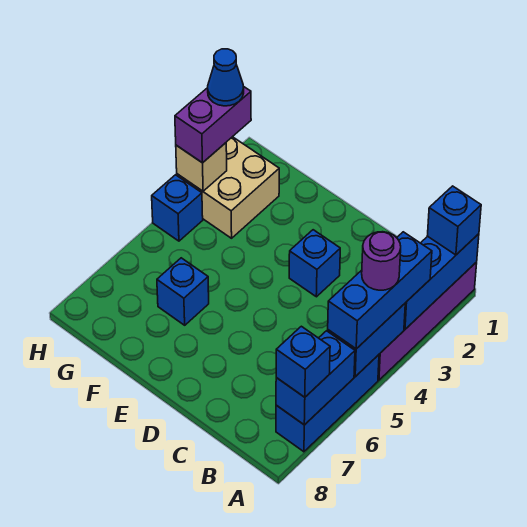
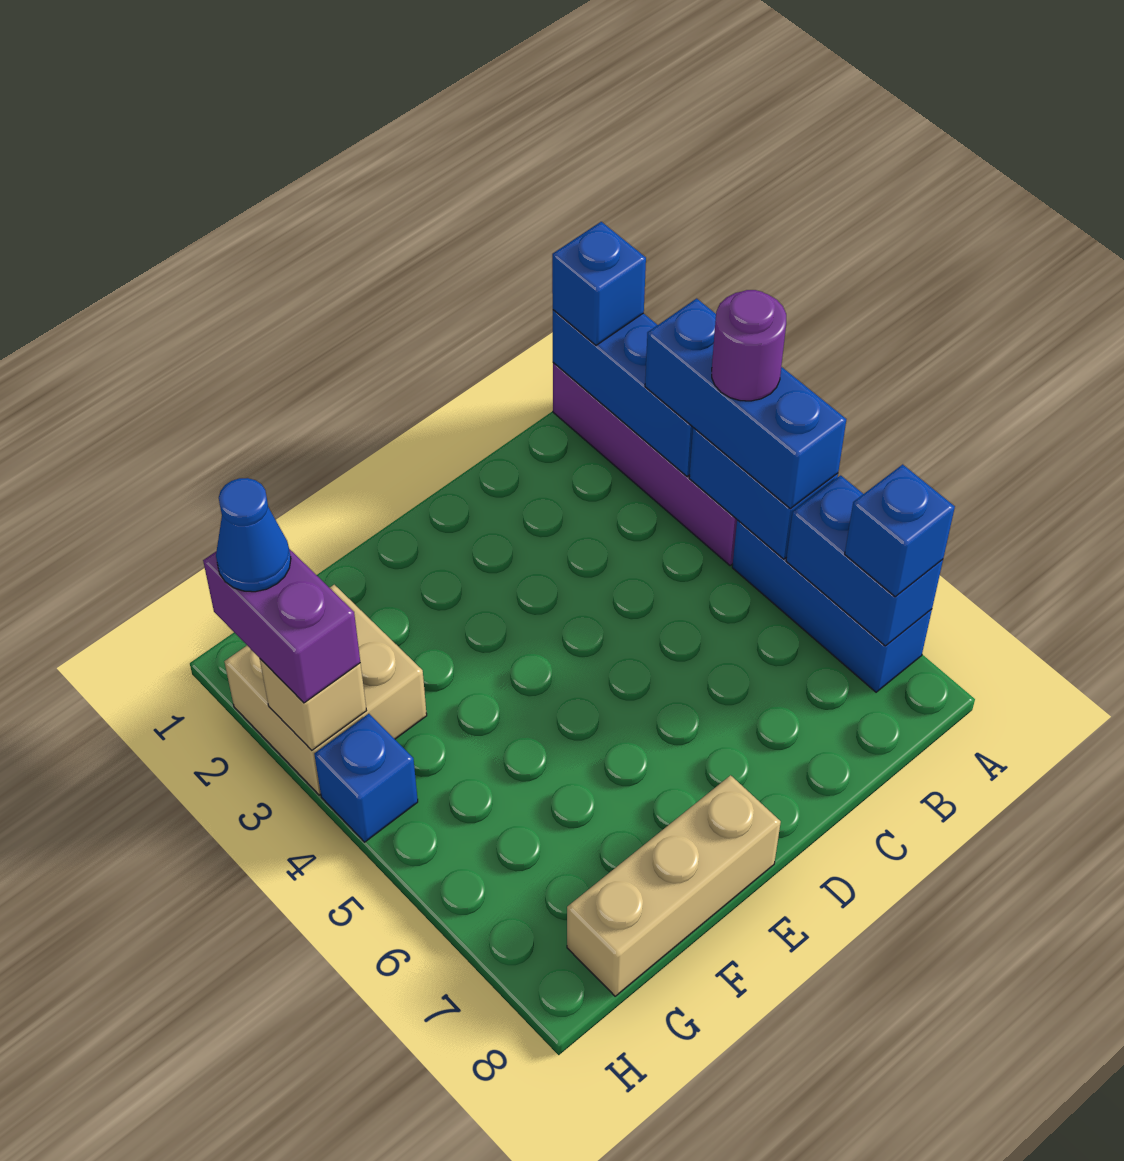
blue brick D3 level 1 -> none
none -> tan brick E8:G8 level 1
blue brick F6 level 1 -> none

